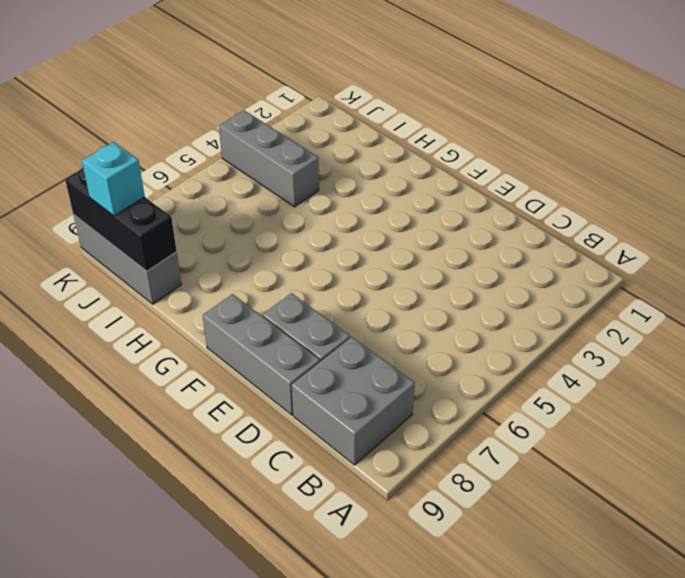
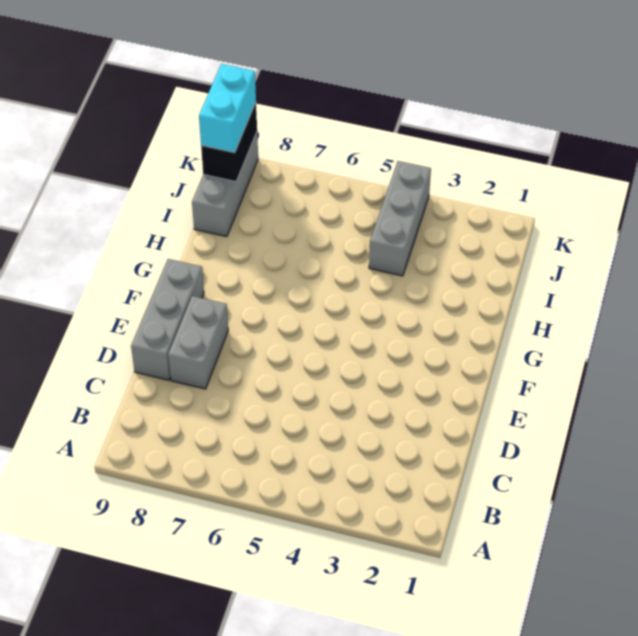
grey brick B8:C9 level 1 -> none
black brick I9:K9 level 2 -> black brick J9:K9 level 2
cyan brick J9 level 3 -> cyan brick J9:K9 level 3

